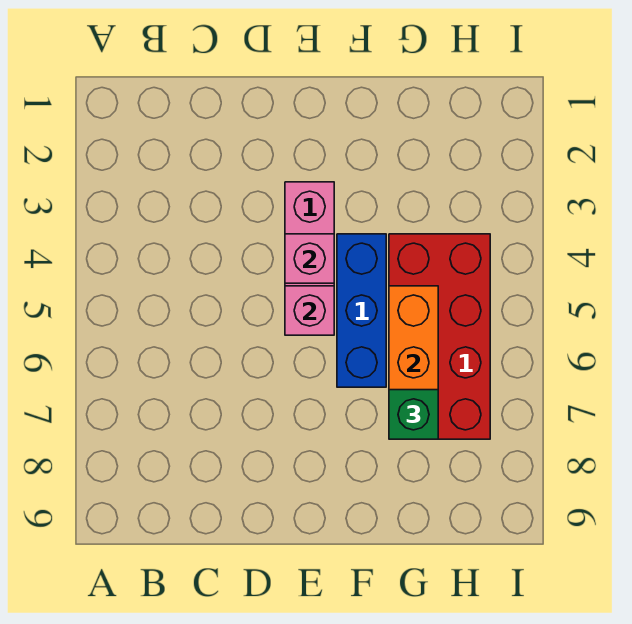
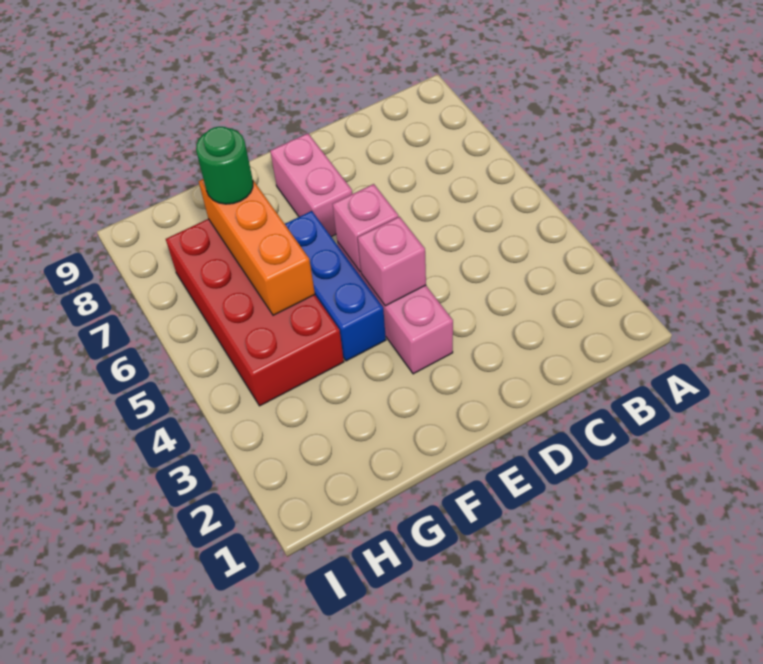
none -> pink brick E7:E8 level 1
green brick G7 level 3 -> green round brick G7 level 3

